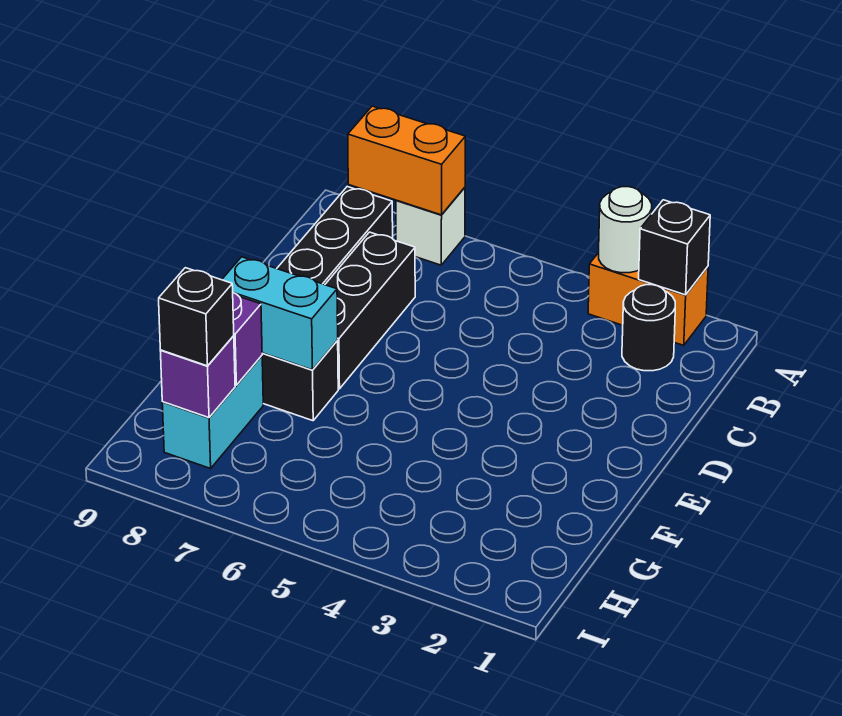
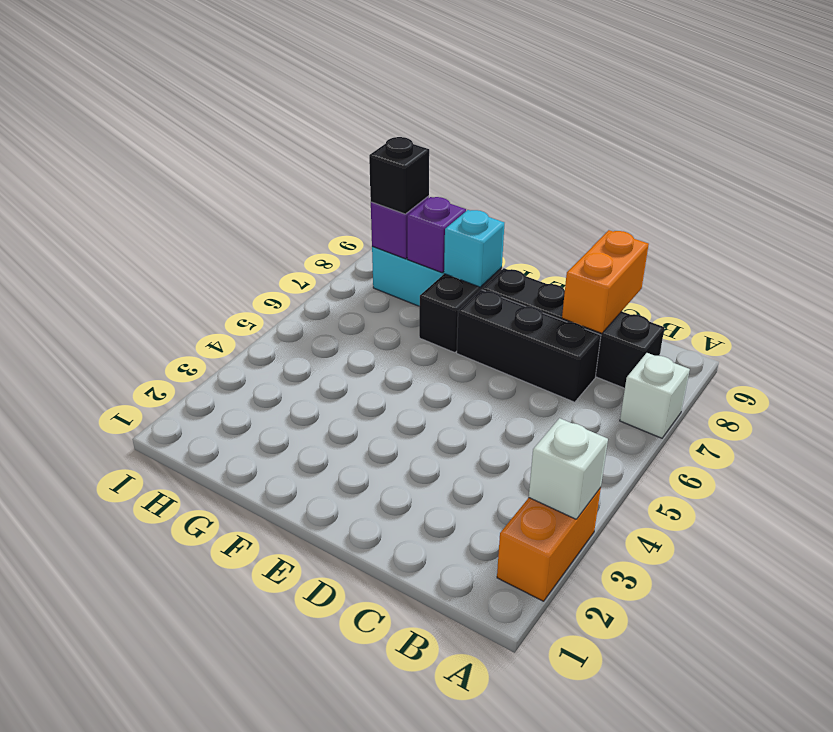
black brick A2 level 2 -> none
white round brick A3 level 2 -> white brick A3 level 2
orange brick A7:A8 level 2 -> orange brick C8:C9 level 2
black round brick B2 level 1 -> none
cyan brick F7:F8 level 2 -> cyan brick F8 level 2

